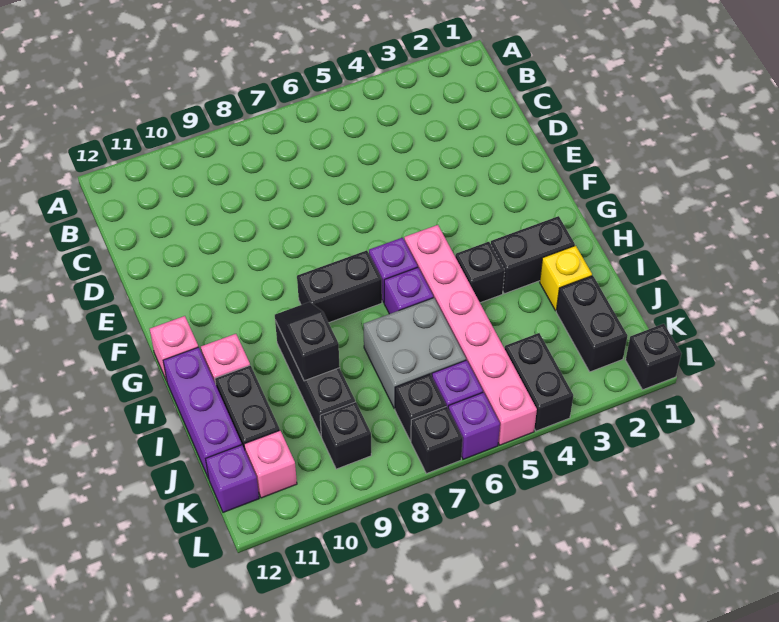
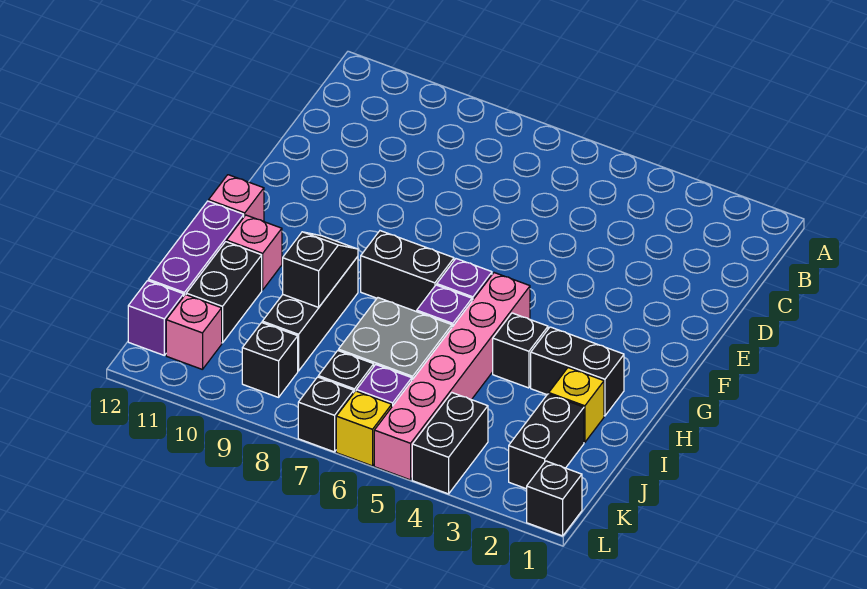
purple brick L6 level 1 -> yellow brick L6 level 1

